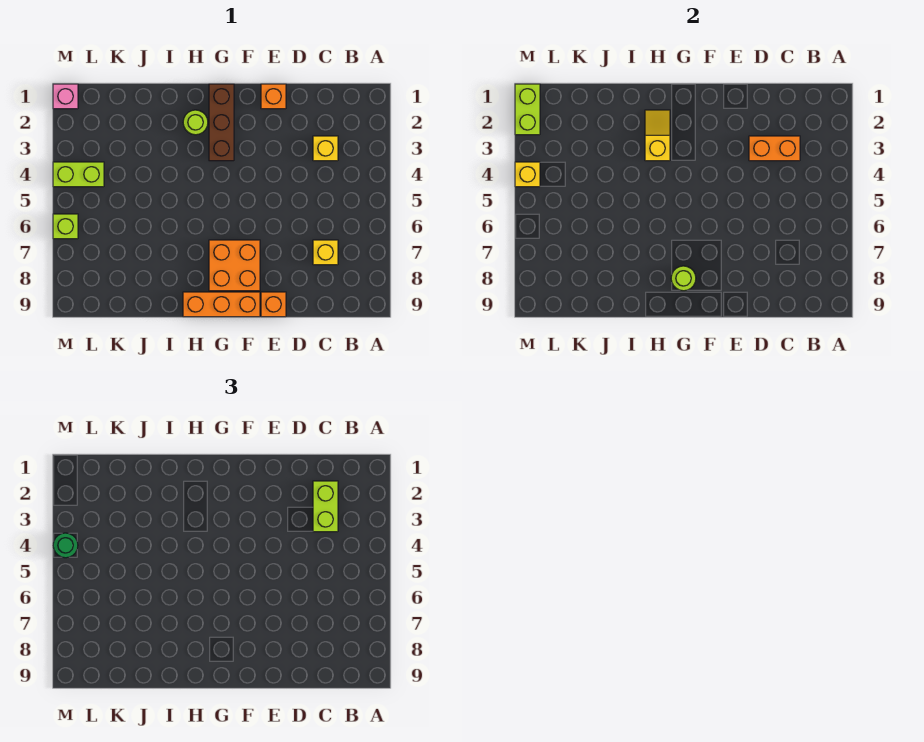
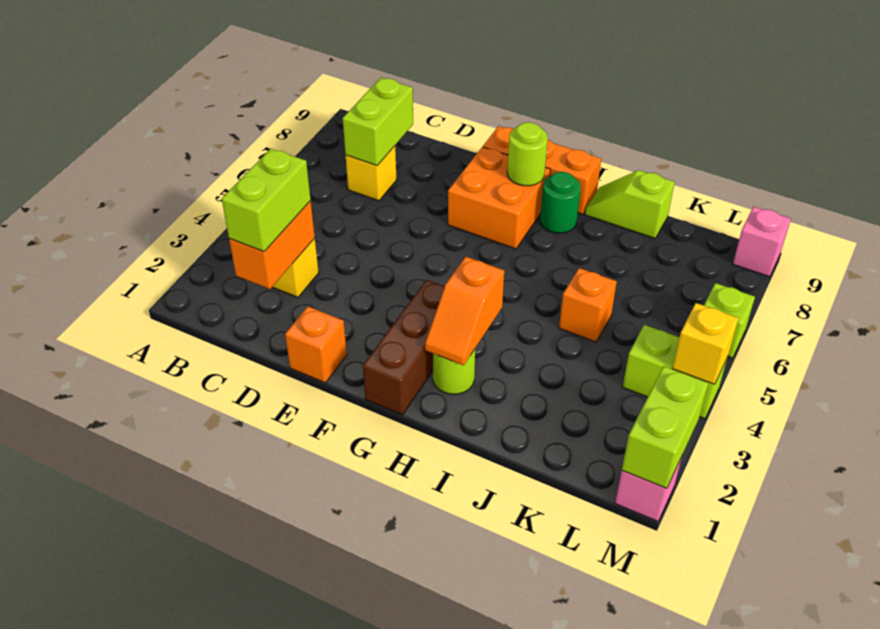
orange brick C3:D3 level 2 -> orange brick C2:C3 level 2
none -> lime brick C7:C8 level 2
orange brick E9 level 1 -> orange brick J5 level 1
yellow slope H2:H3 level 2 top 3 -> orange slope H2:H3 level 2 top 3
none -> lime slope I9:J9 level 1 top J
green round brick M4 level 3 -> green round brick H8 level 1
none -> pink brick M9 level 1

